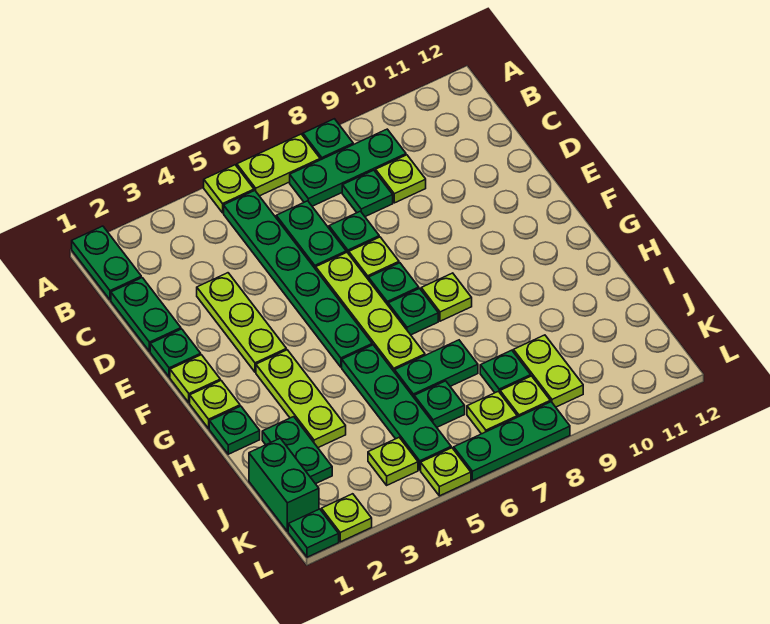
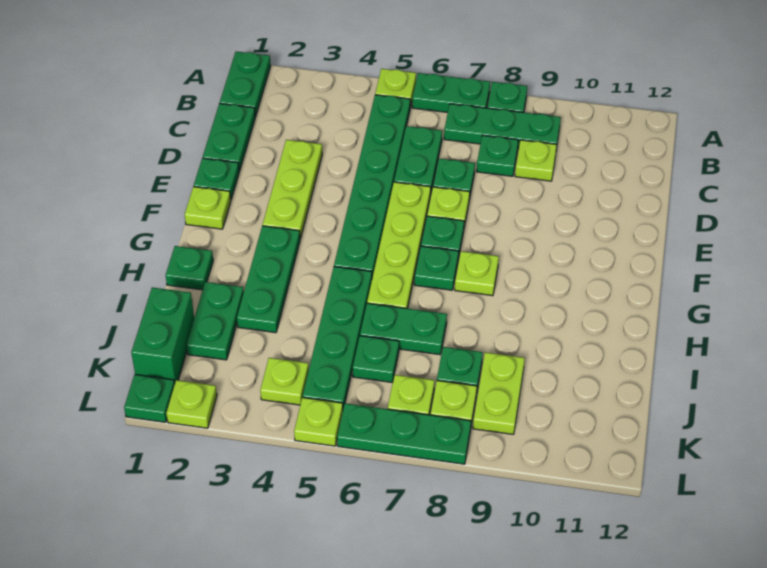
lime plate A6:A7 level 1 -> green plate A6:A7 level 1
lime plate G1 level 1 -> none
lime plate G3:I3 level 1 -> green plate G3:I3 level 1

